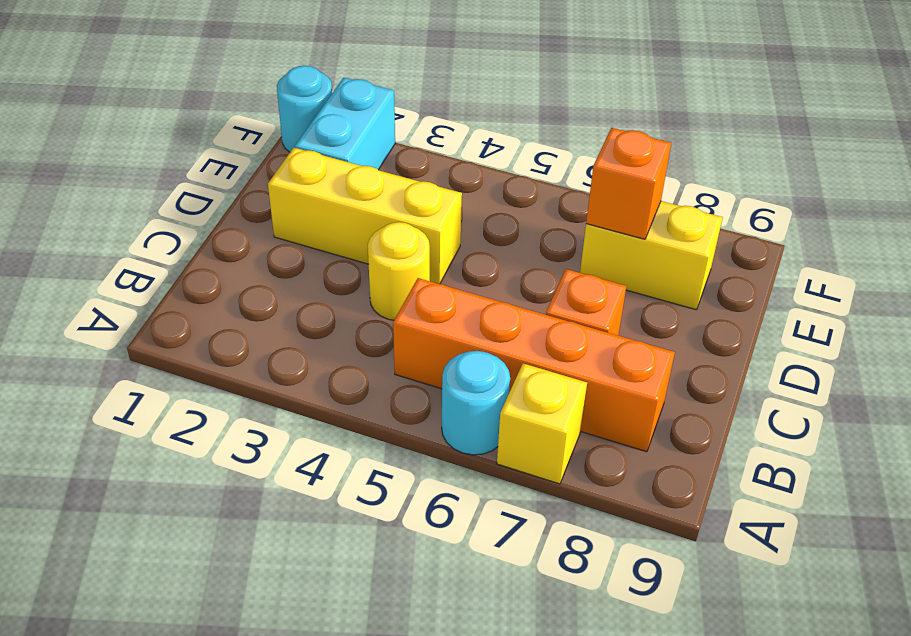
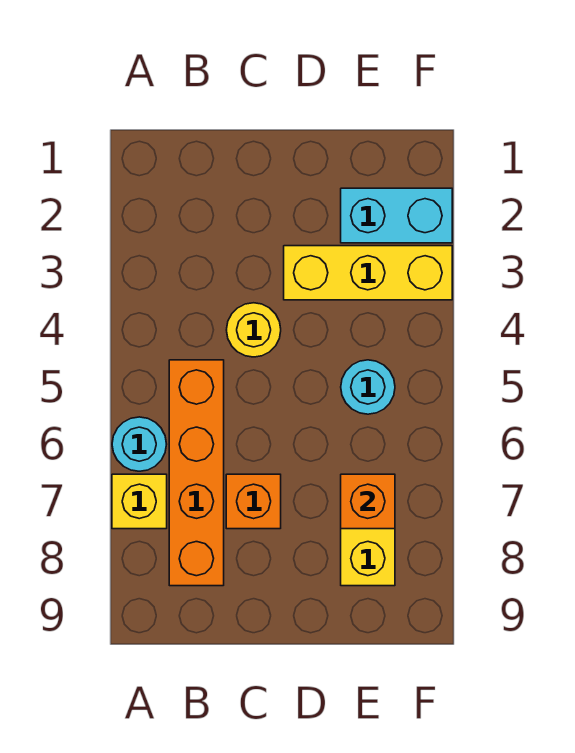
yellow brick D2:D4 level 1 -> yellow brick D3:F3 level 1
cyan round brick F1 level 1 -> cyan round brick E5 level 1

